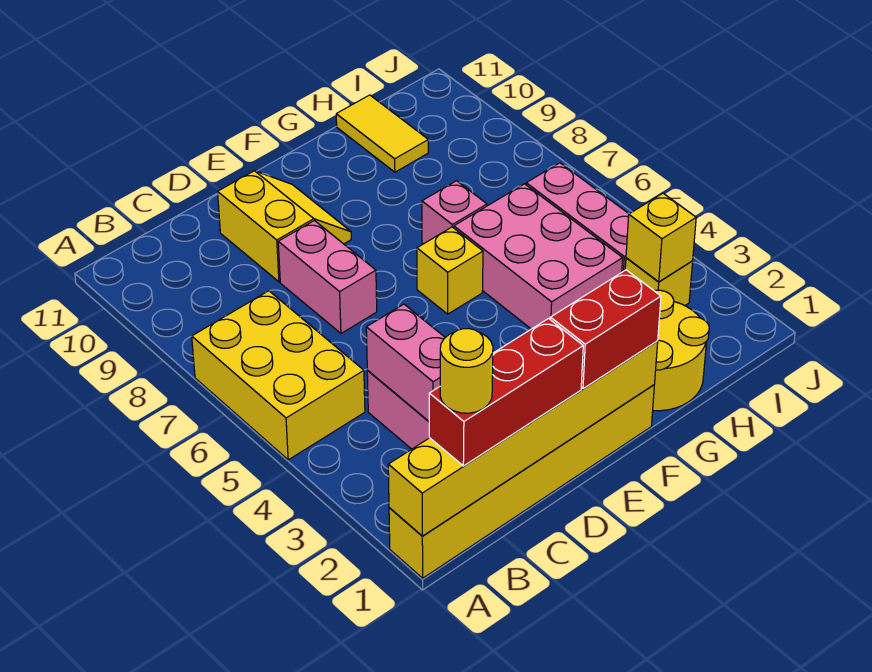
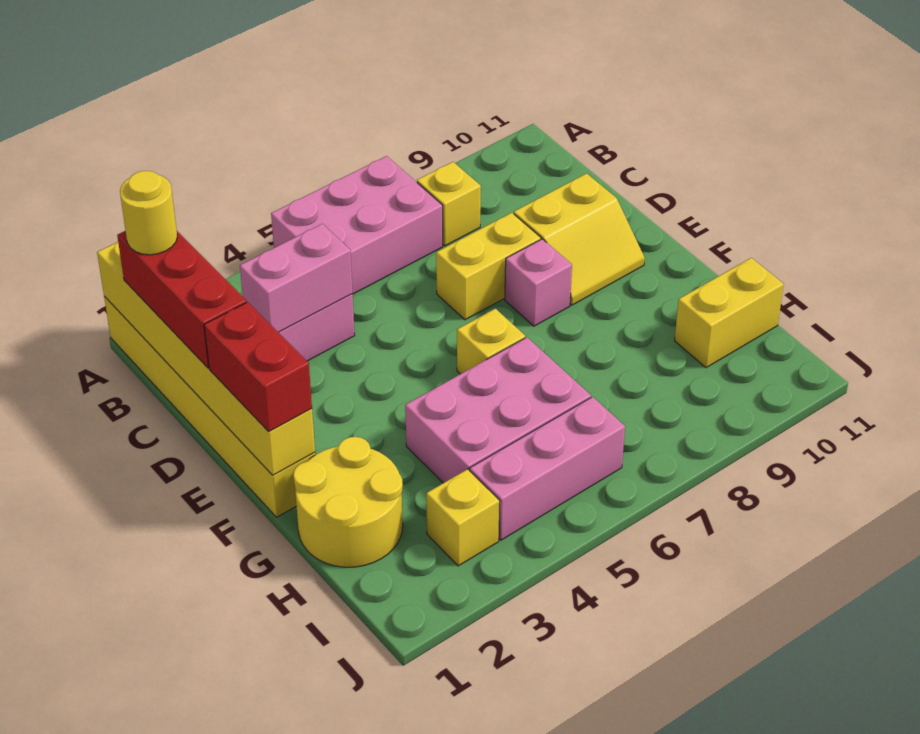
yellow brick A5:B7 level 1 -> pink brick A5:B7 level 1
pink brick D7:D8 level 1 -> yellow brick D7:D8 level 1
pink brick G7 level 1 -> pink brick E8 level 1
yellow tile H10:H11 level 1 -> yellow brick H10:H11 level 1
yellow brick I3 level 2 -> yellow brick B8 level 1

